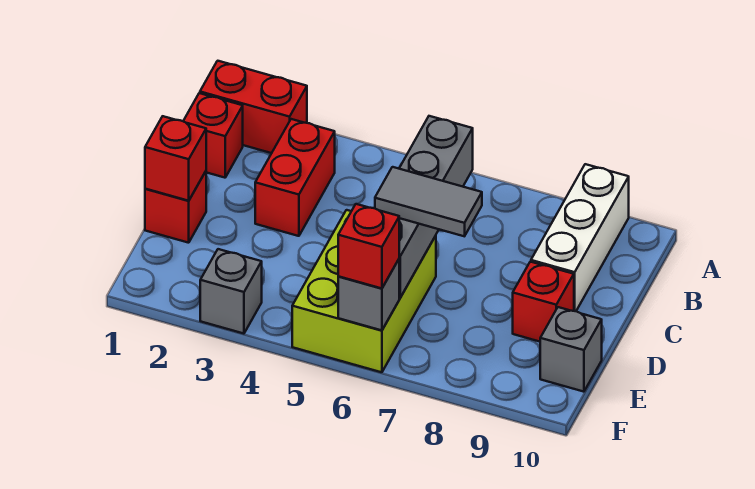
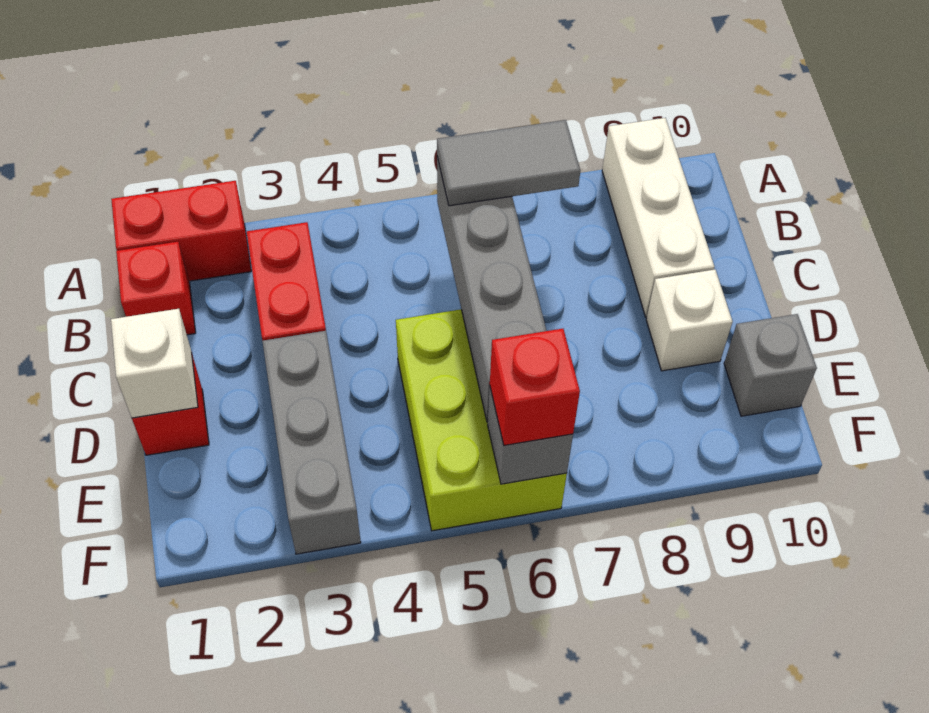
red brick D1 level 2 -> white brick D1 level 2
grey tile D6:D7 level 3 -> grey tile B6:B7 level 3
red brick D9 level 1 -> white brick D9 level 1
grey brick F3 level 1 -> grey brick D3:F3 level 1

